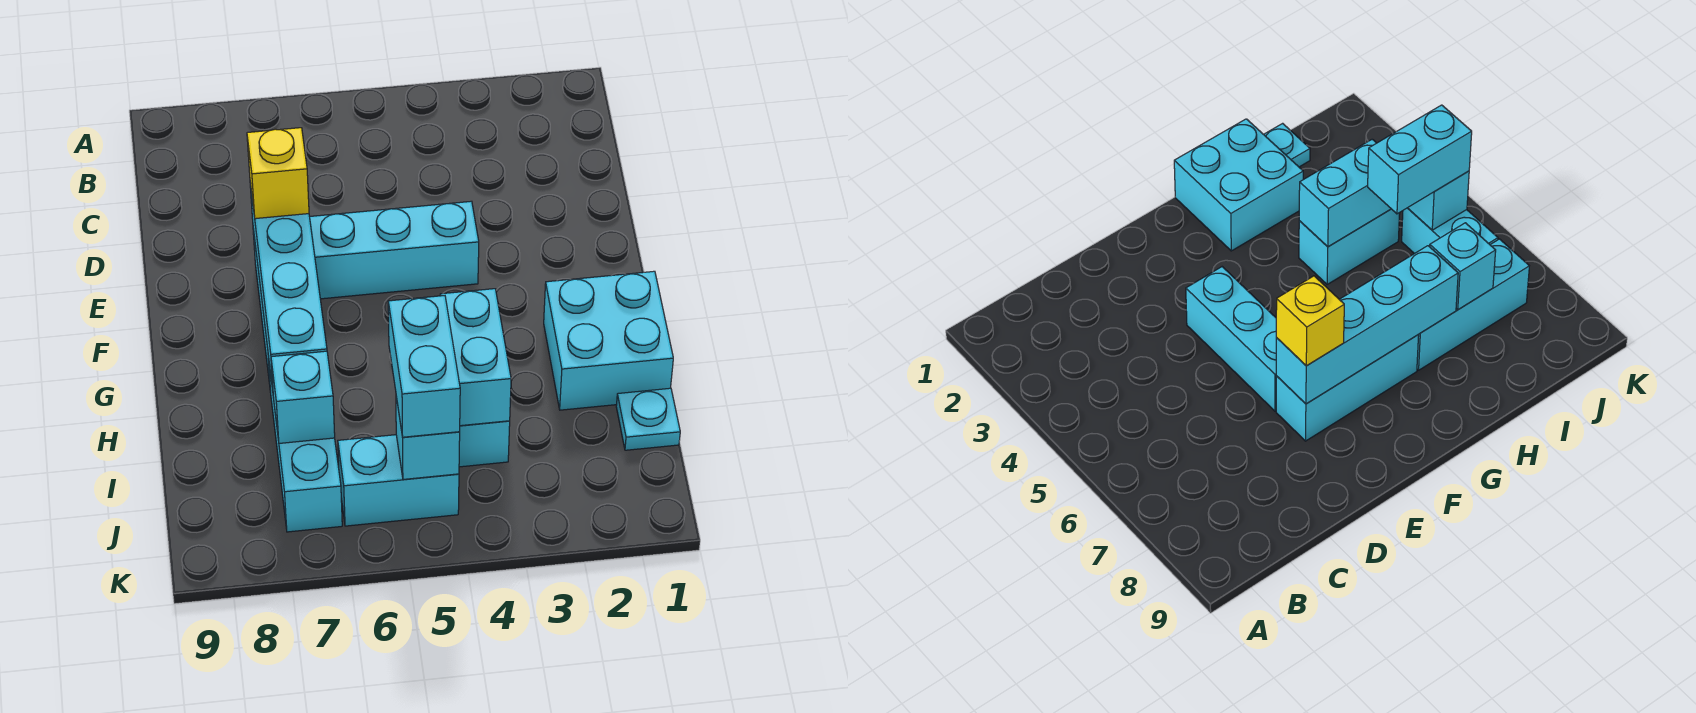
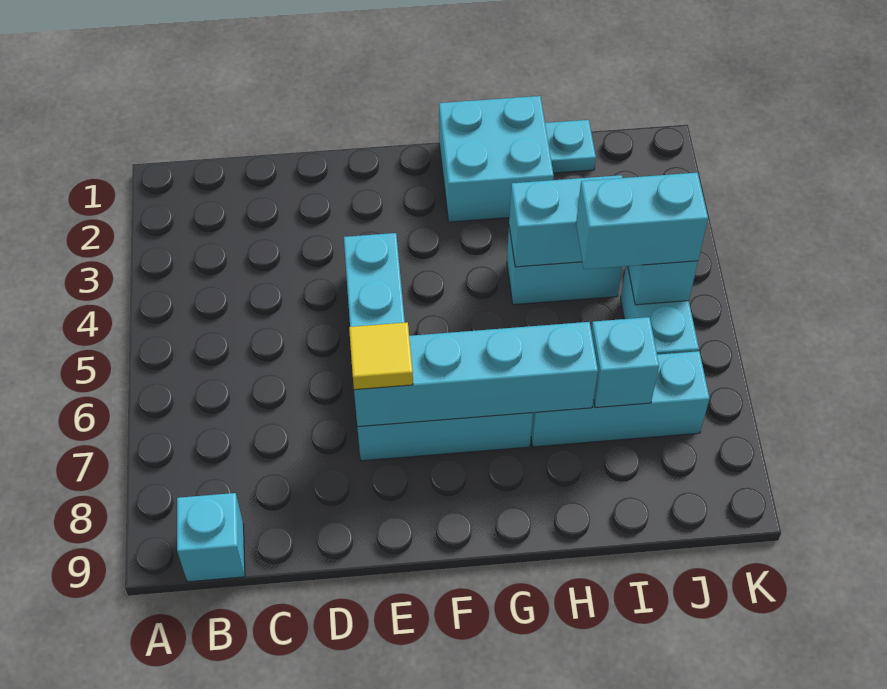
none -> cyan brick B9 level 1
yellow brick E7 level 3 -> yellow tile E7 level 3

